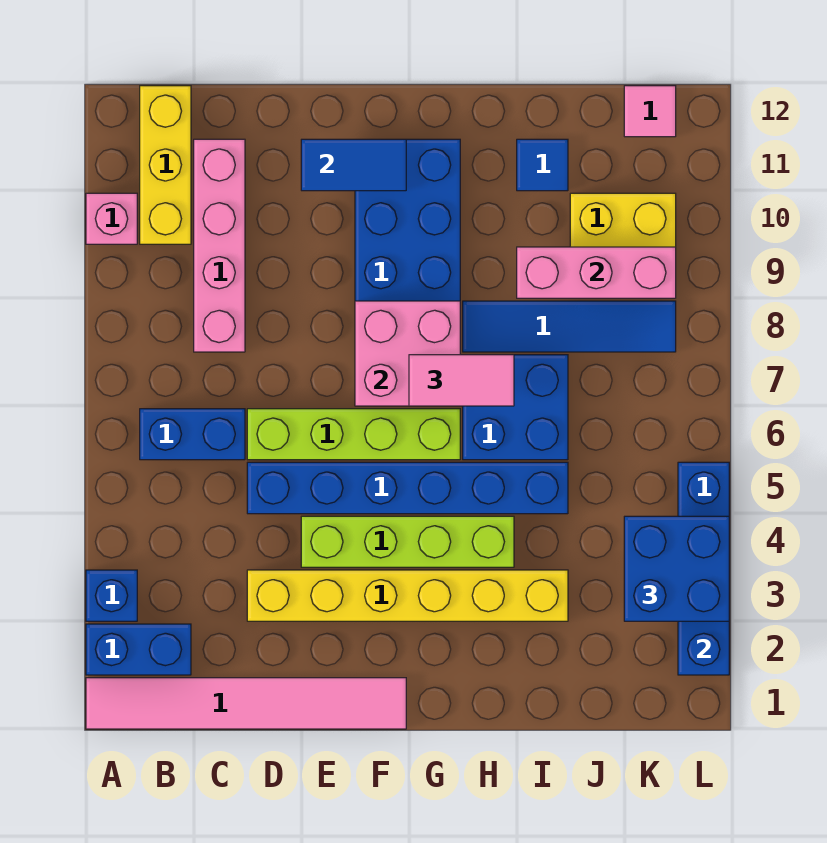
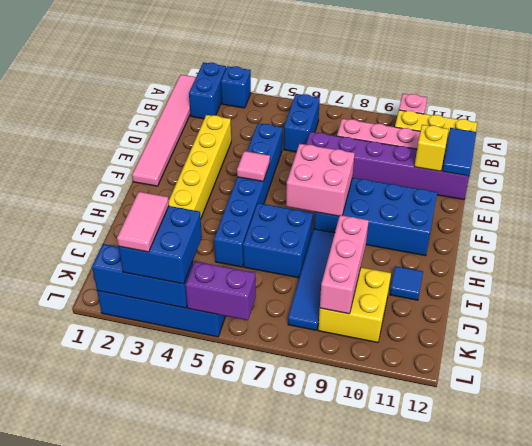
lime brick D6:G6 level 1 -> none
none -> purple brick D7:D12 level 1
none -> yellow brick D11 level 2
lime brick E4:H4 level 1 -> none
blue tile E11:F11 level 2 -> blue tile C12:D12 level 2
pink tile G7:H7 level 3 -> pink tile K3:L3 level 4
pink tile K12 level 1 -> pink tile F5 level 2
none -> purple brick L5:L6 level 2

